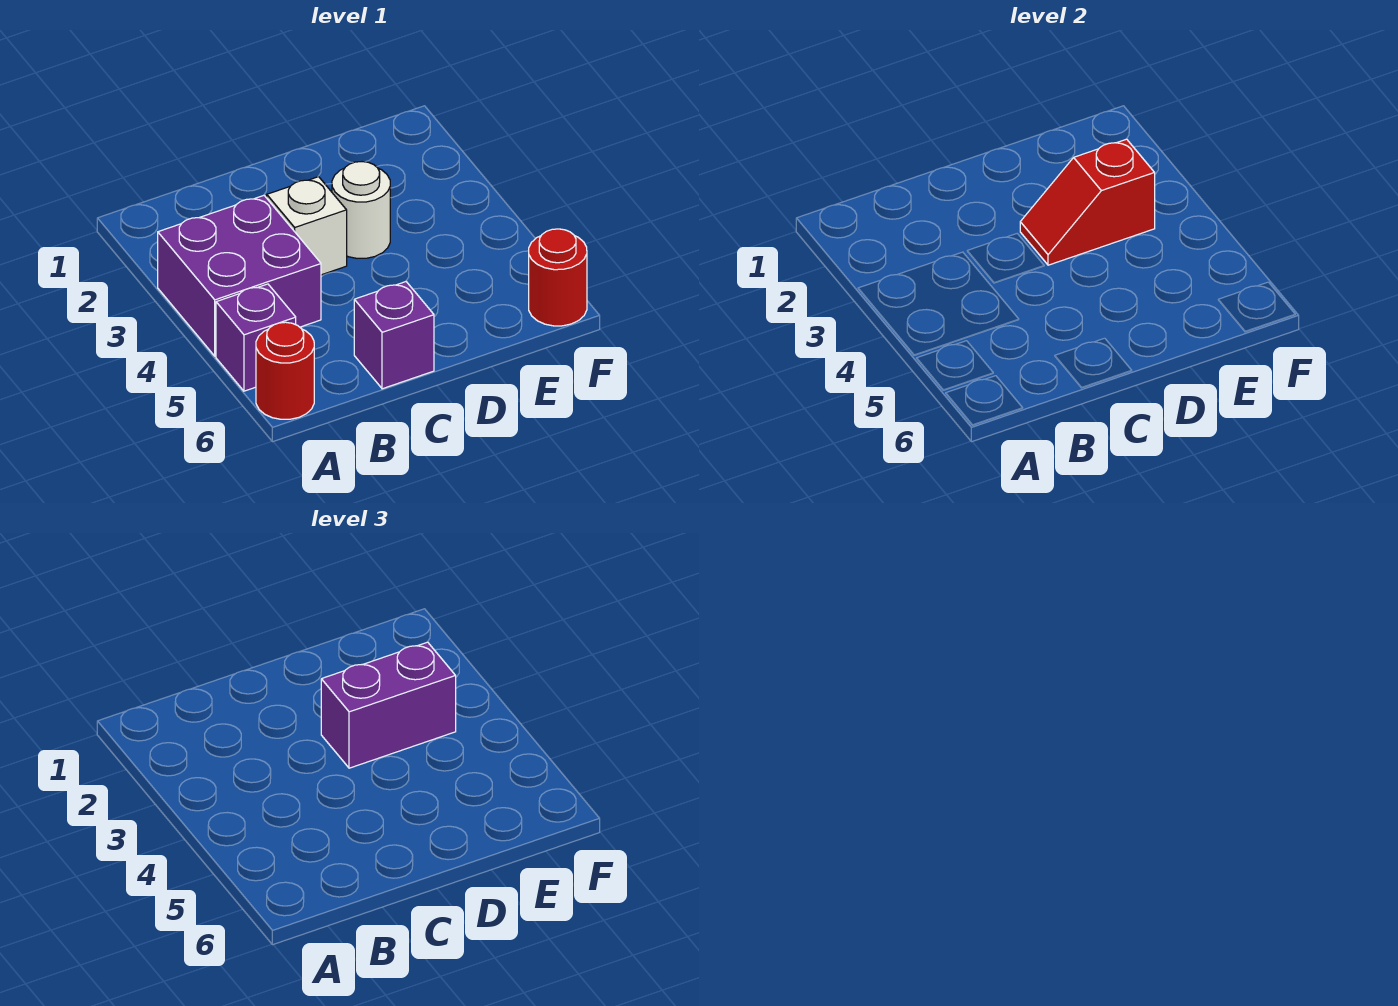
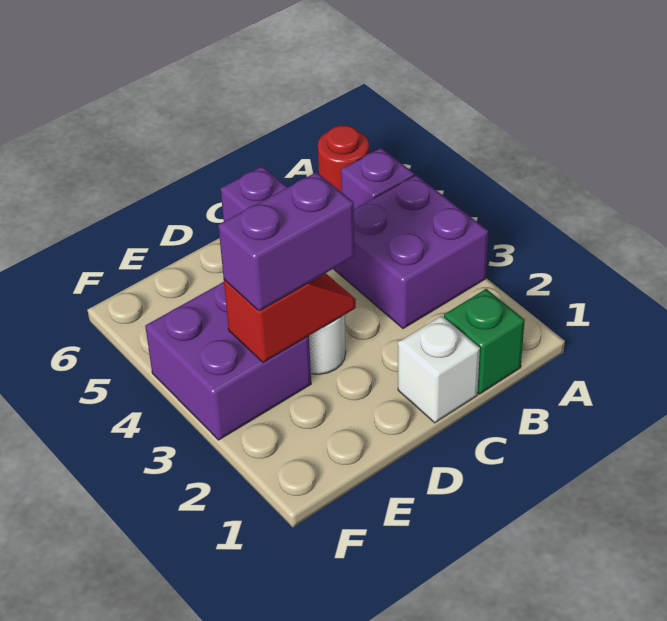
none -> green brick B1 level 1
white brick C3 level 1 -> white brick C1 level 1
none -> purple brick E3:F4 level 1
red round brick F6 level 1 -> none

